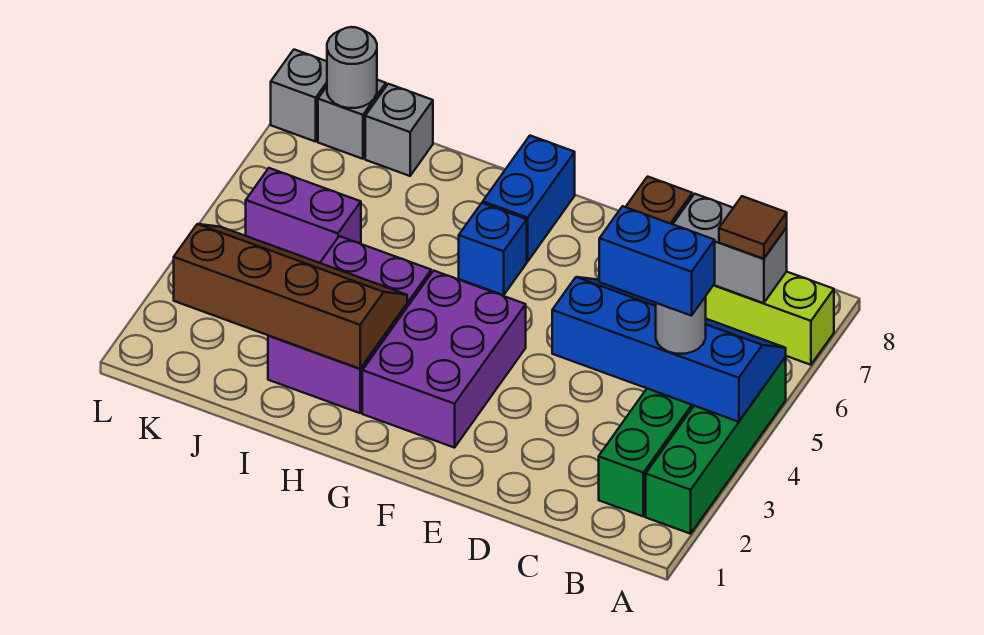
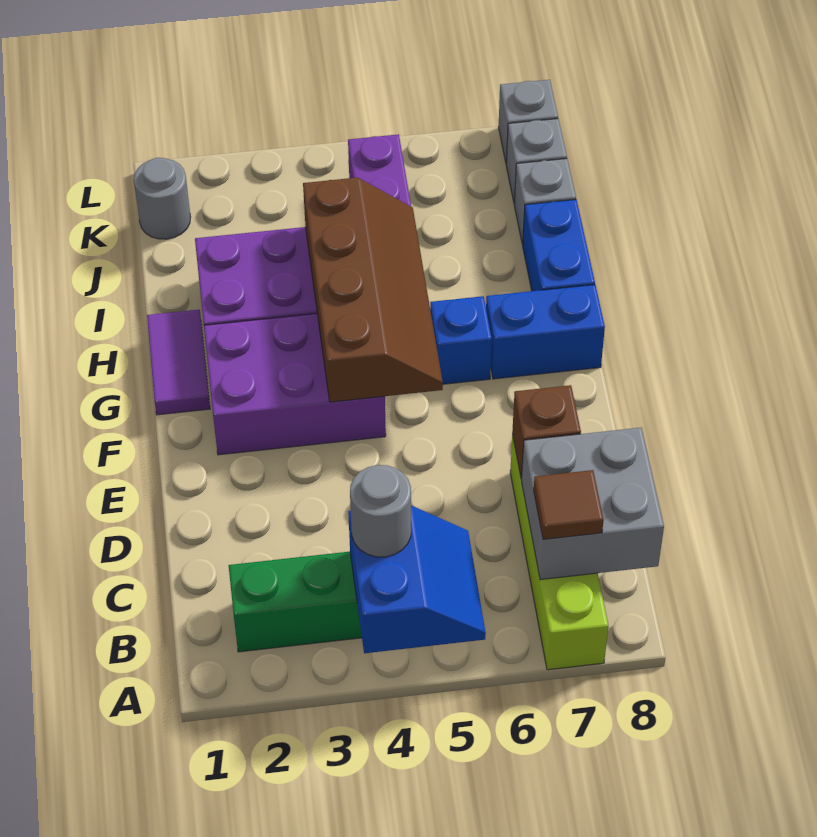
green brick A2:A5 level 1 -> none
blue slope A4:D5 level 2 top 4 -> blue slope A4:B5 level 2 top 4
blue brick B4:C4 level 4 -> blue brick H8:I8 level 1
grey brick B7:C7 level 2 -> grey brick B7:C8 level 2
none -> purple tile G1:H1 level 1
brown slope H2:K3 level 2 top 2 -> brown slope F4:I5 level 2 top 4
grey round brick K8 level 2 -> grey round brick K1 level 1

